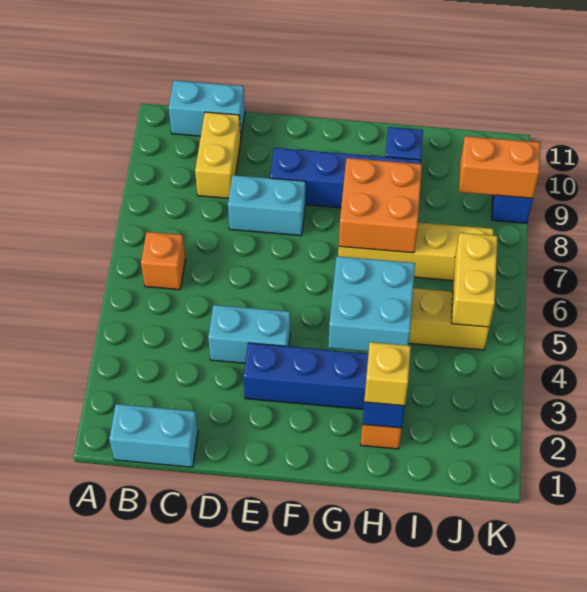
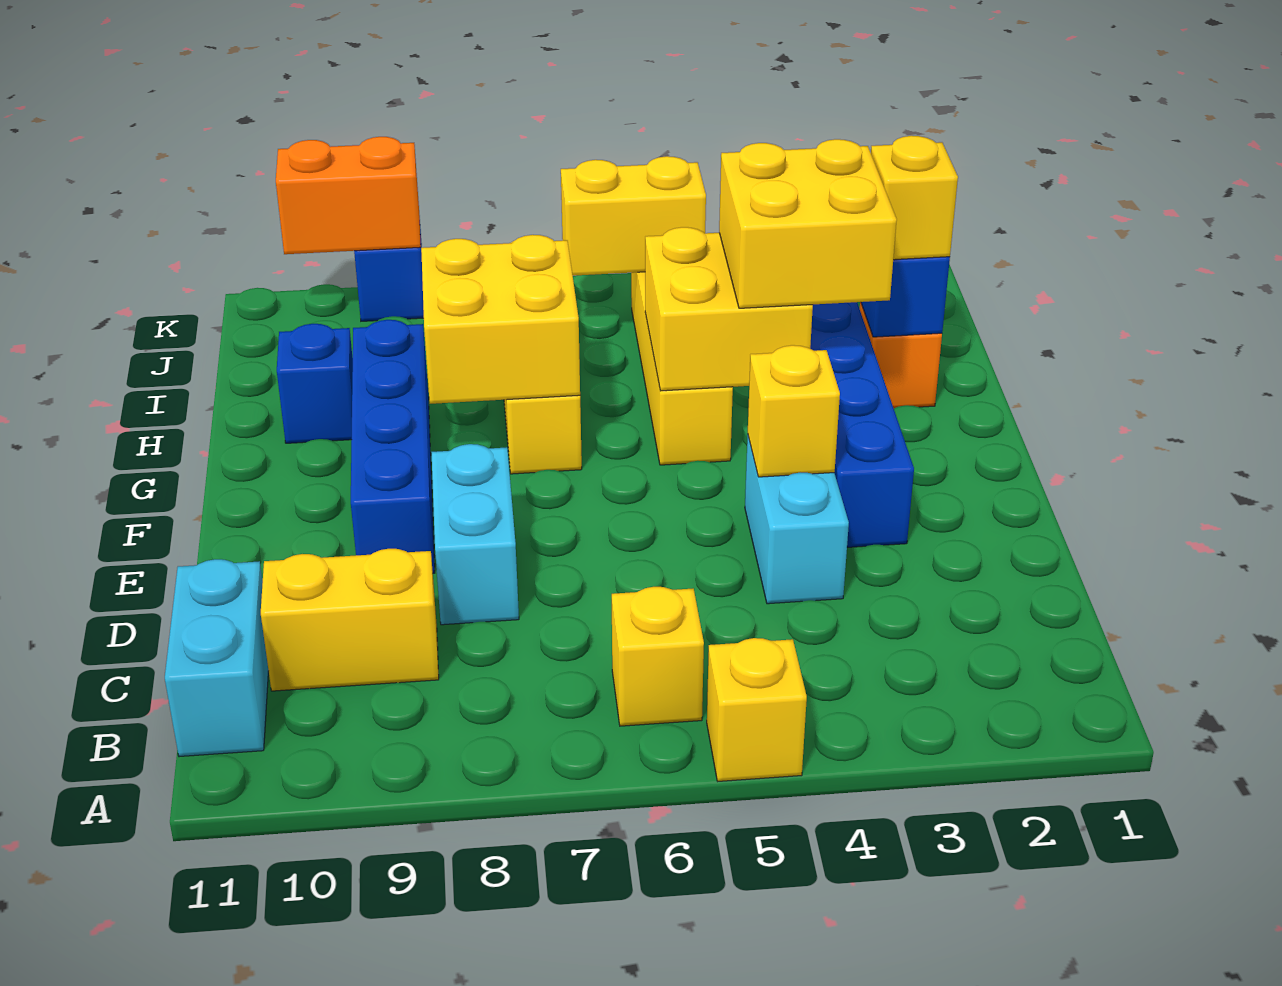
none -> yellow brick A5 level 1
cyan brick B1:C1 level 1 -> none
orange brick B6 level 1 -> yellow brick B6 level 1
none -> yellow brick E4 level 2
none -> yellow brick G3:H4 level 3
cyan brick G4:H5 level 2 -> yellow brick G4:H5 level 2
orange brick G7:H8 level 2 -> yellow brick G7:H8 level 2
orange brick J9:K9 level 2 -> orange brick K9:K10 level 2

